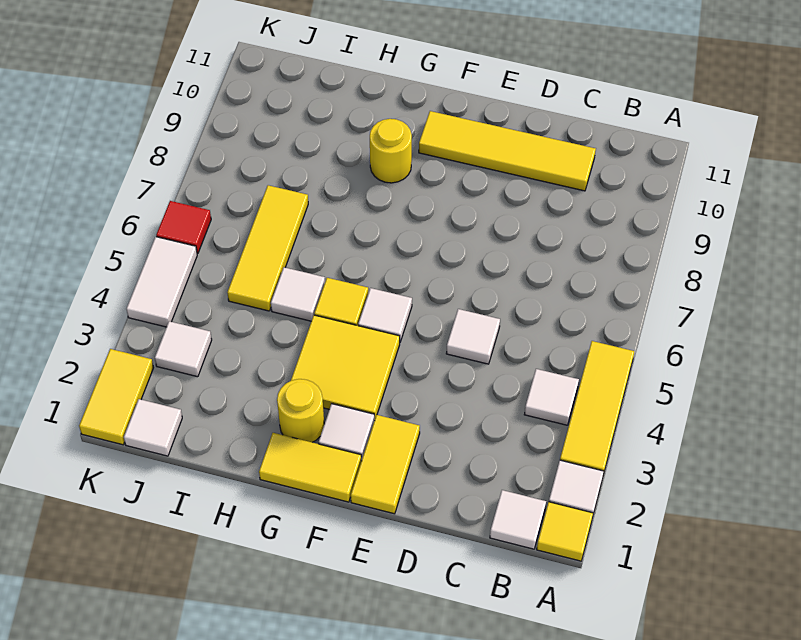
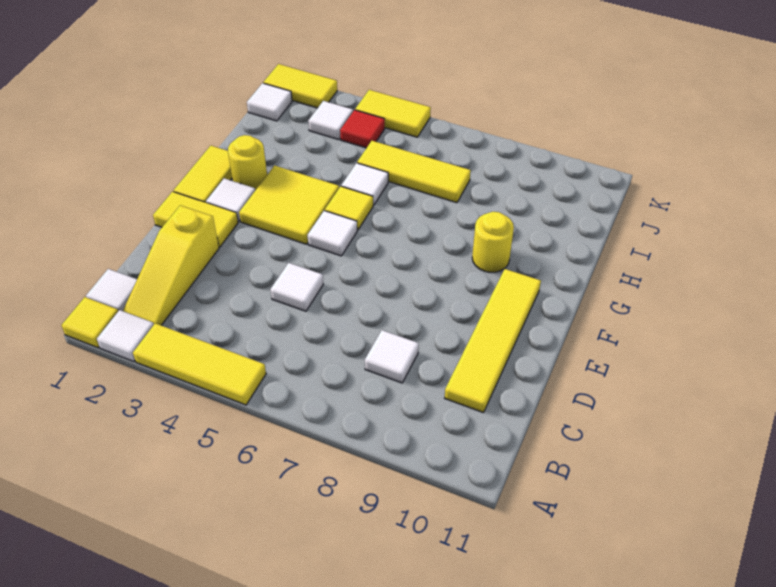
none -> yellow slope B2:D2 level 1 top D
white tile B4 level 1 -> white tile C8 level 1
white tile K4:K5 level 1 -> yellow tile K4:K5 level 1
red tile K6 level 1 -> red tile J4 level 1

